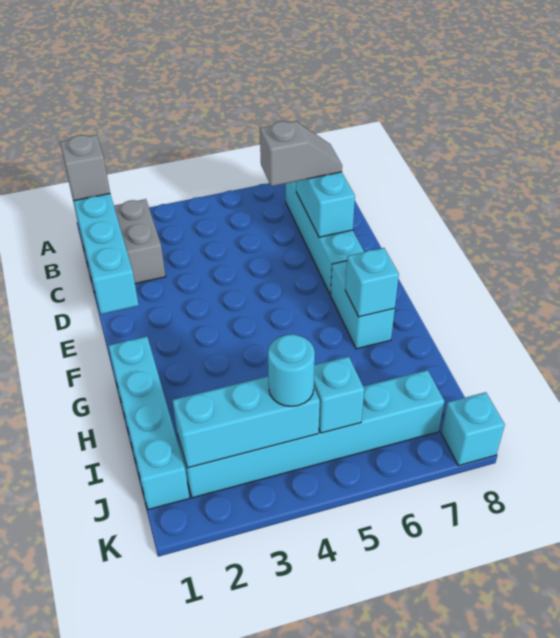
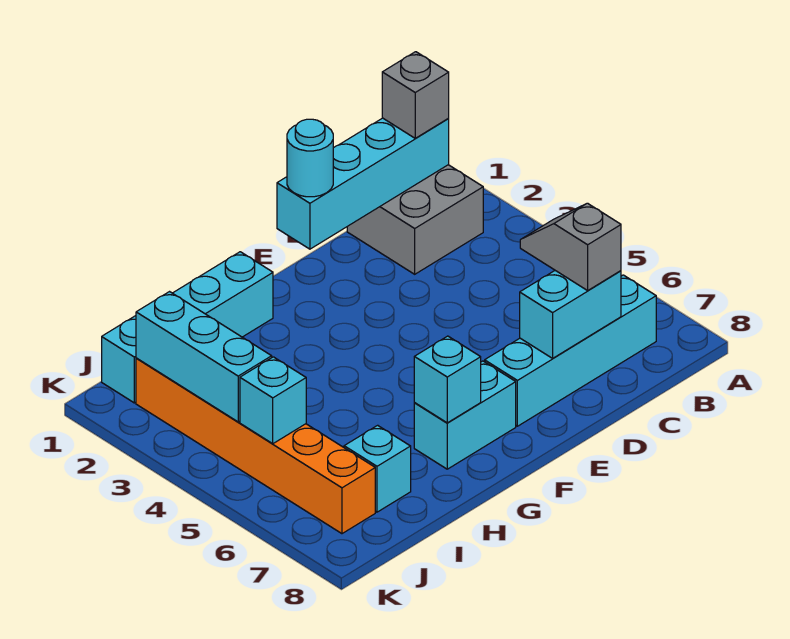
grey slope C6:C7 level 3 top 6 -> grey slope C6:C7 level 3 top 7
cyan brick J2:J7 level 1 -> orange brick J2:J7 level 1
cyan round brick J4 level 3 -> cyan round brick E1 level 3
cyan brick K8 level 1 -> cyan brick I7 level 1

